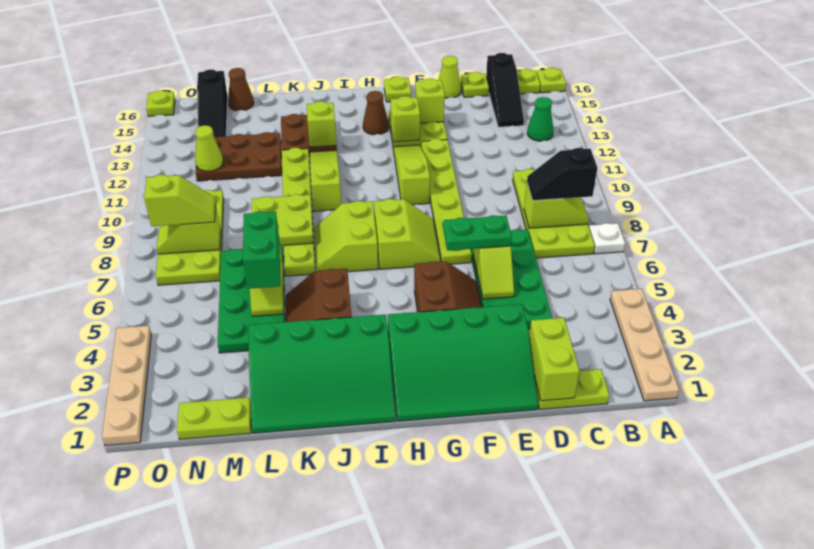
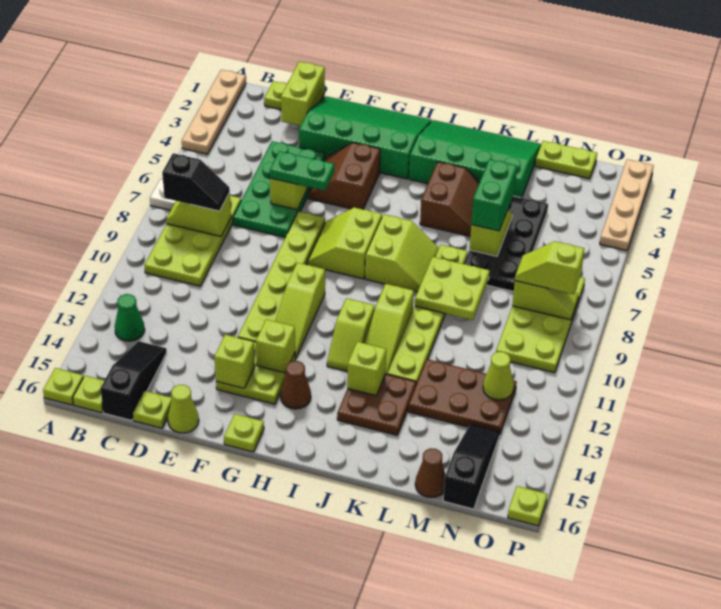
none -> lime slope I11:I12 level 1 top 11
green plate L4:M7 level 1 -> black plate L4:M7 level 1

